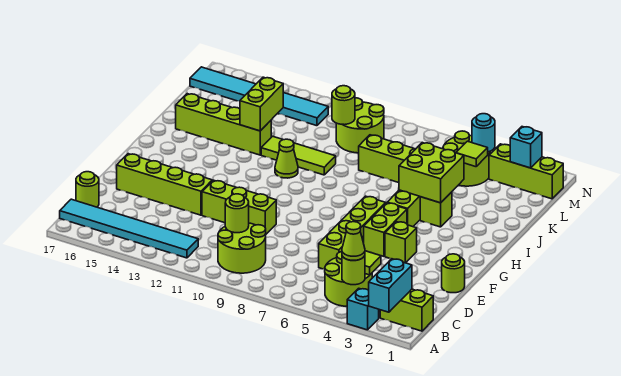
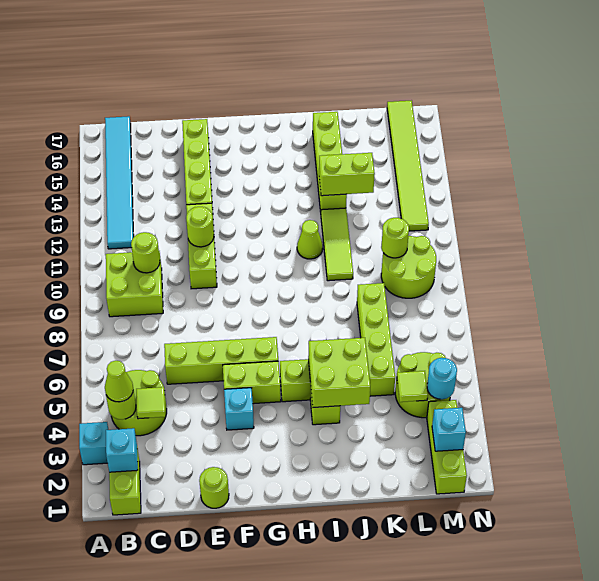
cyan brick A2:B2 level 2 -> cyan brick B2 level 2
lime round brick B9:C10 level 1 -> lime brick B9:C10 level 1
lime round brick C17 level 1 -> lime round brick E11 level 2
lime brick F4 level 1 -> cyan brick F4 level 1
cyan tile M12:M17 level 1 -> lime tile M12:M17 level 1

